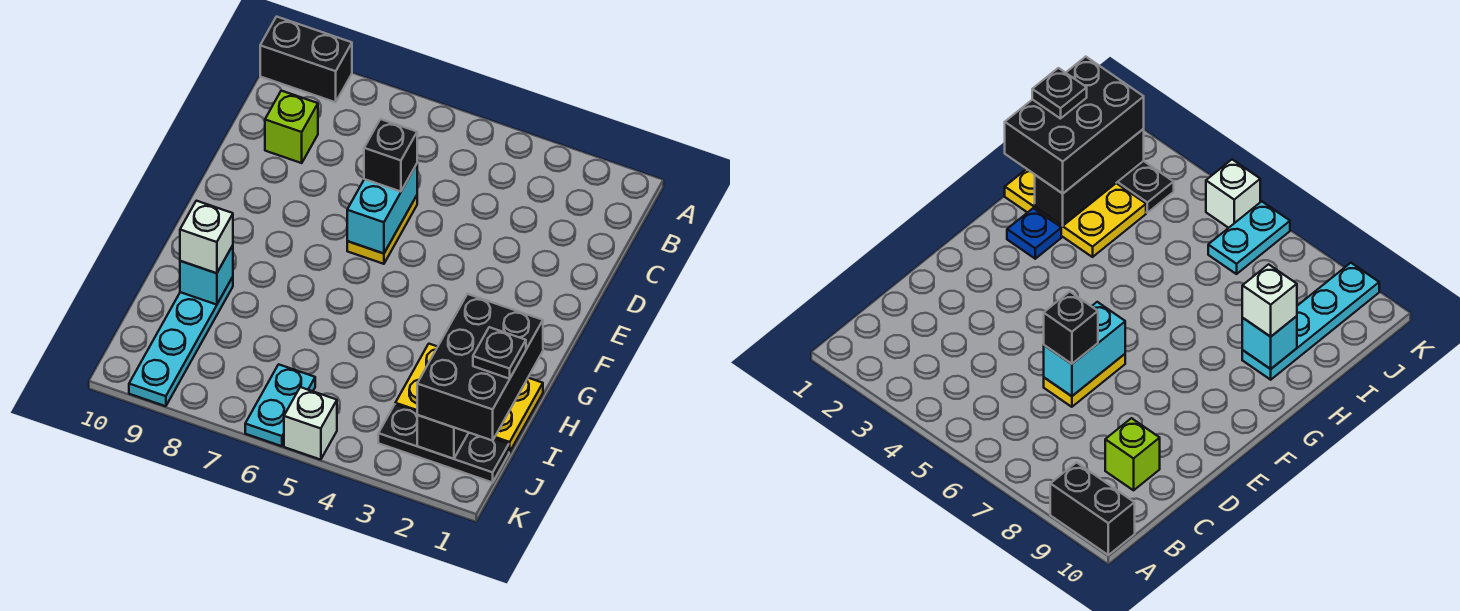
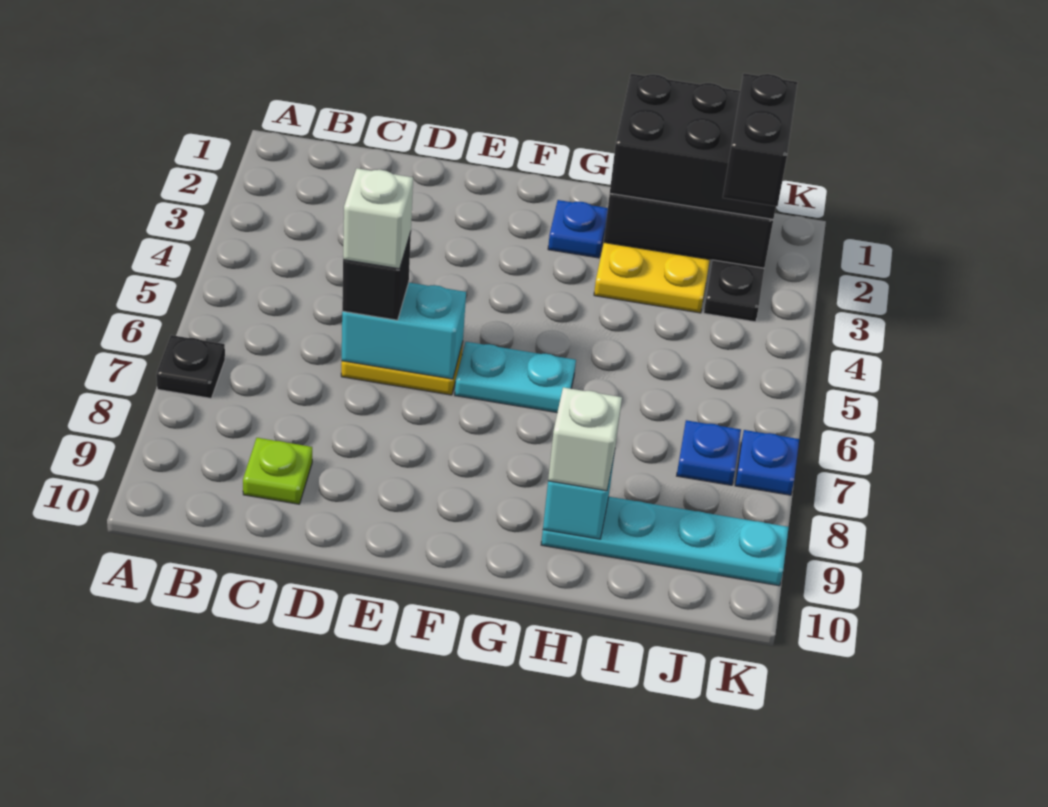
black brick A9:A10 level 1 -> black brick J2:J3 level 4
lime brick C9 level 1 -> lime plate C9 level 1
black plate I1 level 4 -> black plate A7 level 1
cyan plate J6:K6 level 1 -> cyan plate F6:G6 level 1
none -> blue plate J7 level 1
white brick K5 level 1 -> white brick D6 level 4
none -> blue plate K7 level 1

